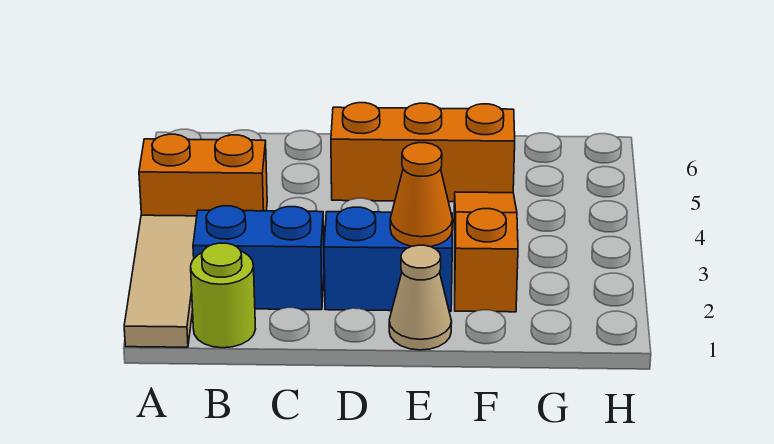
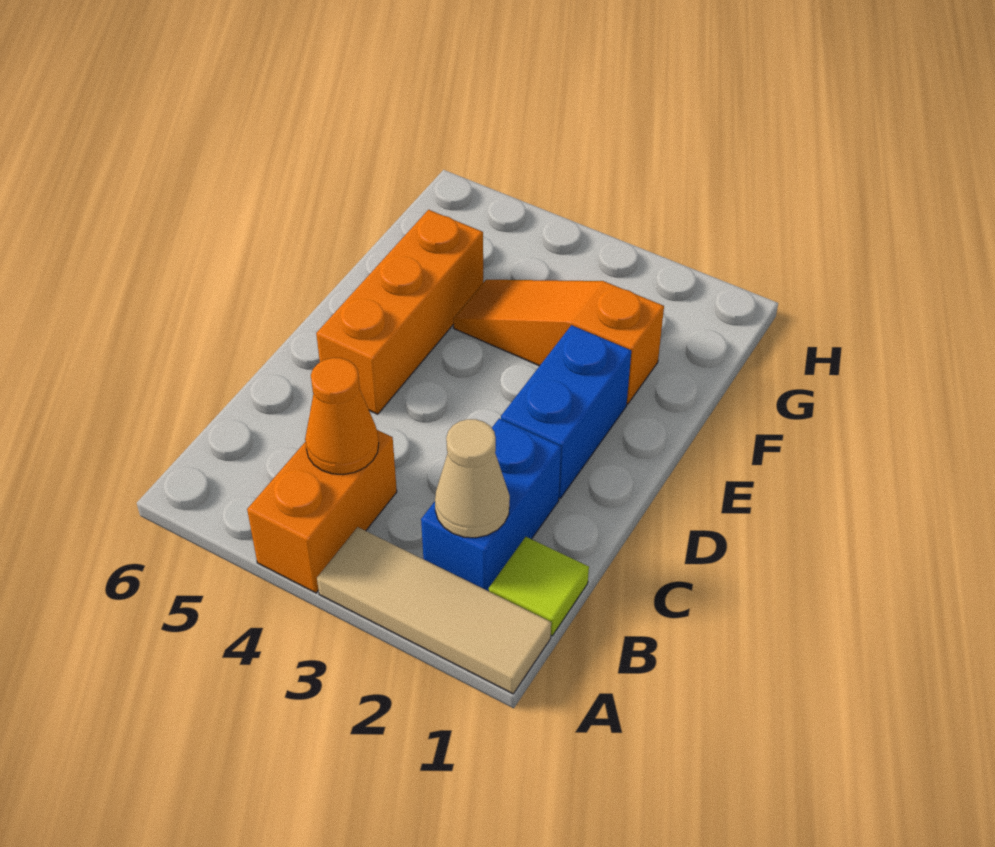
lime round brick B1 level 1 -> lime tile B1 level 1
tan cone E1 level 1 -> tan cone B2 level 2
orange cone E2 level 2 -> orange cone B4 level 2

